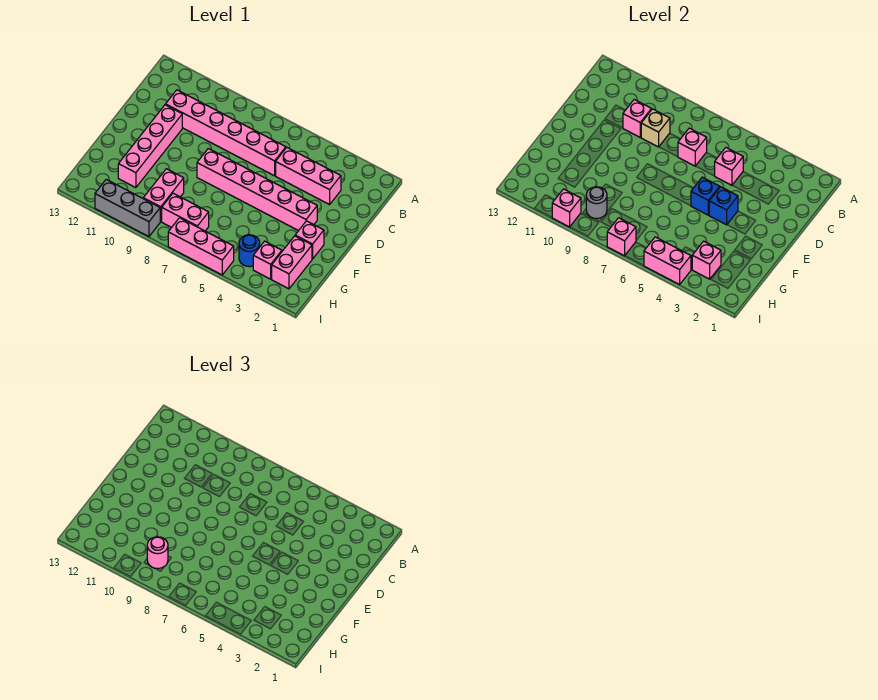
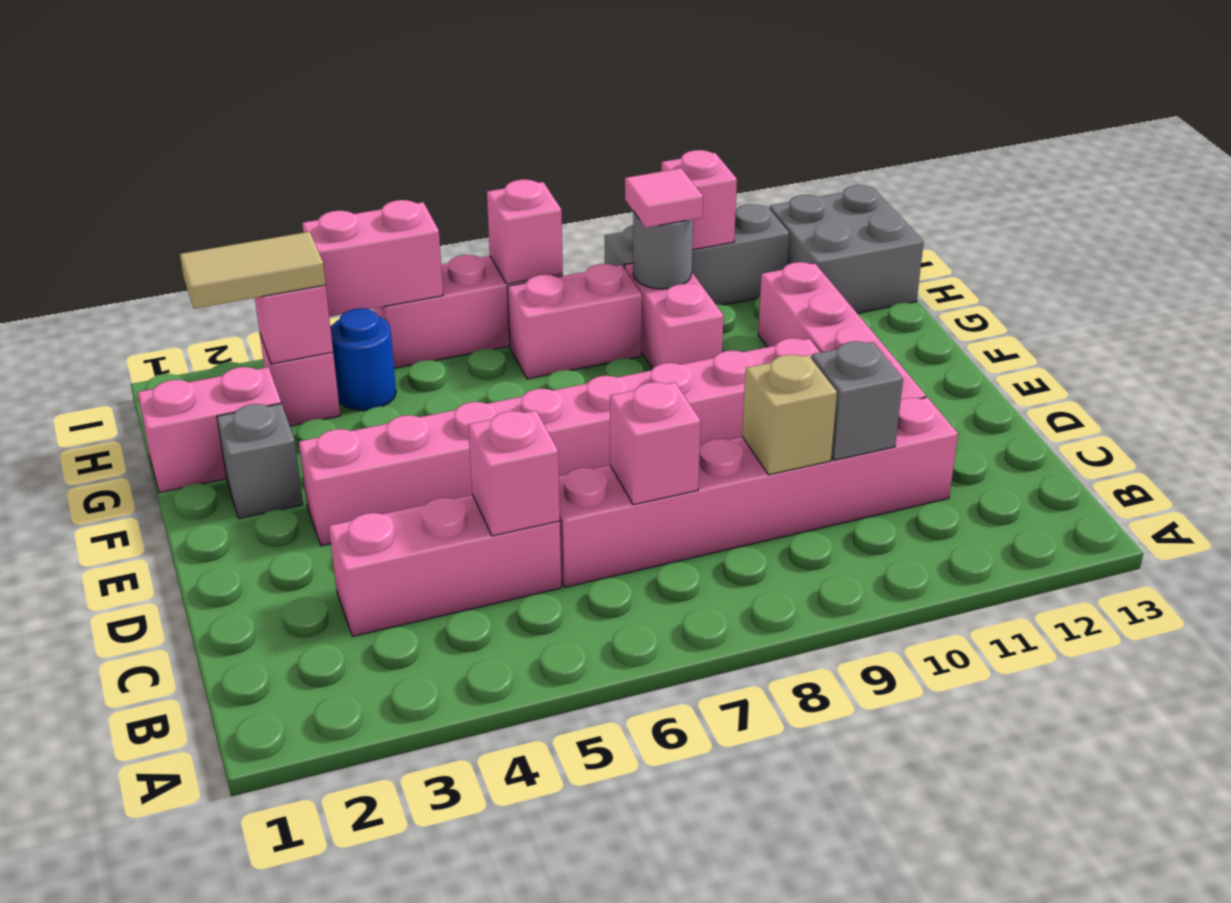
pink brick C10 level 2 -> grey brick C10 level 2
pink brick E3:E8 level 1 -> pink brick E3:E10 level 1
blue brick E4 level 2 -> none
blue brick E5 level 2 -> none
pink brick F2 level 1 -> grey brick F2 level 1
pink brick G2:H2 level 1 -> pink brick G1:G2 level 1
none -> tan tile H2:H3 level 3
pink round brick H9 level 3 -> pink tile H9 level 3
none -> grey brick H12:I13 level 1

